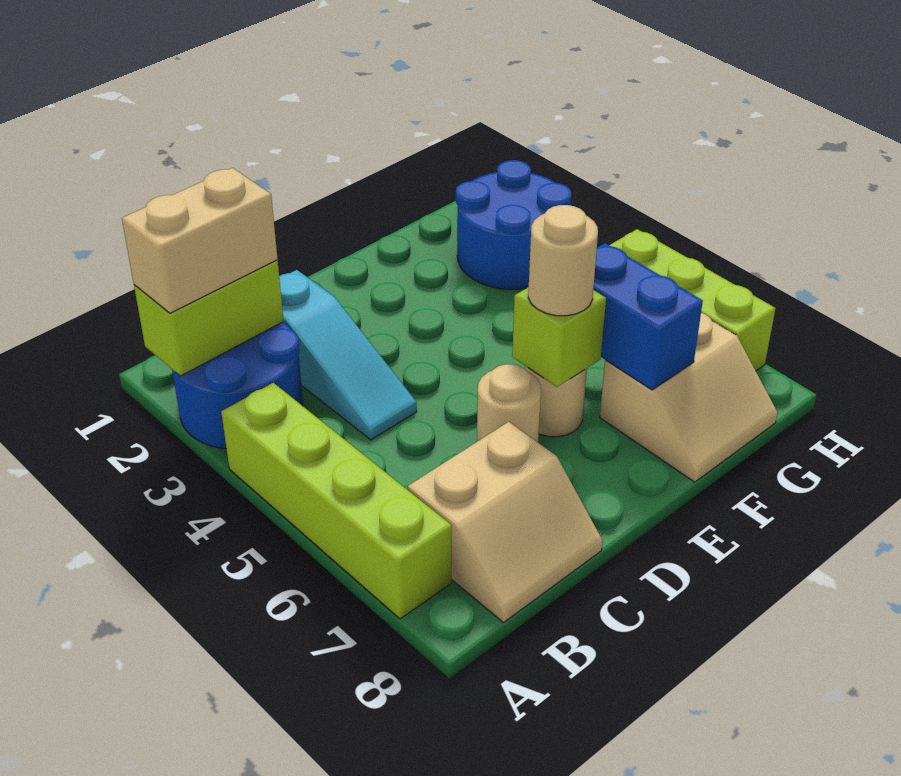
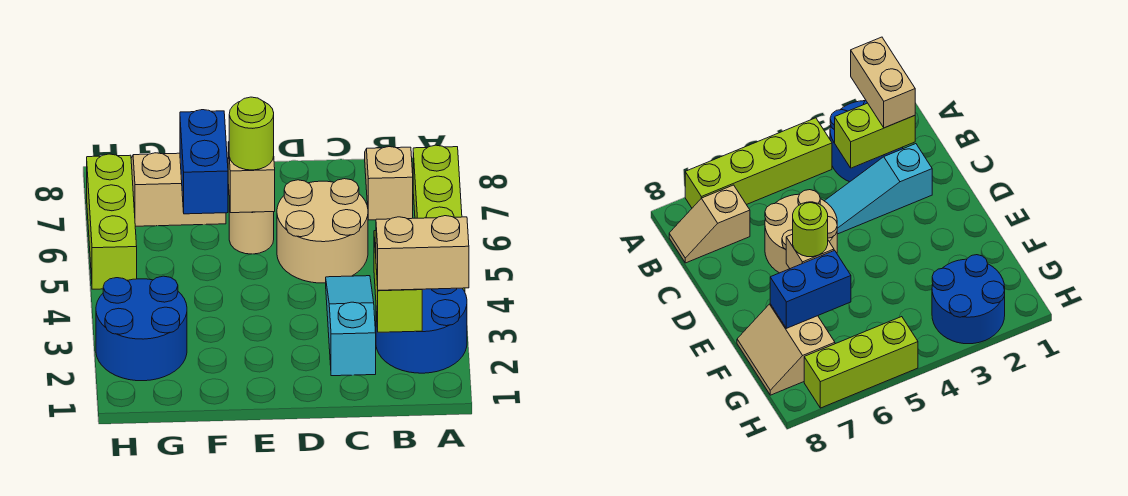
lime brick A2:B2 level 2 -> lime brick B2:B3 level 2
tan slope B7:C8 level 1 top 7 -> tan slope B7:B8 level 1 top 7
tan round brick D6 level 1 -> tan round brick C5:D6 level 1
lime brick E6 level 2 -> tan brick E6 level 2
tan round brick E6 level 3 -> lime round brick E6 level 3

